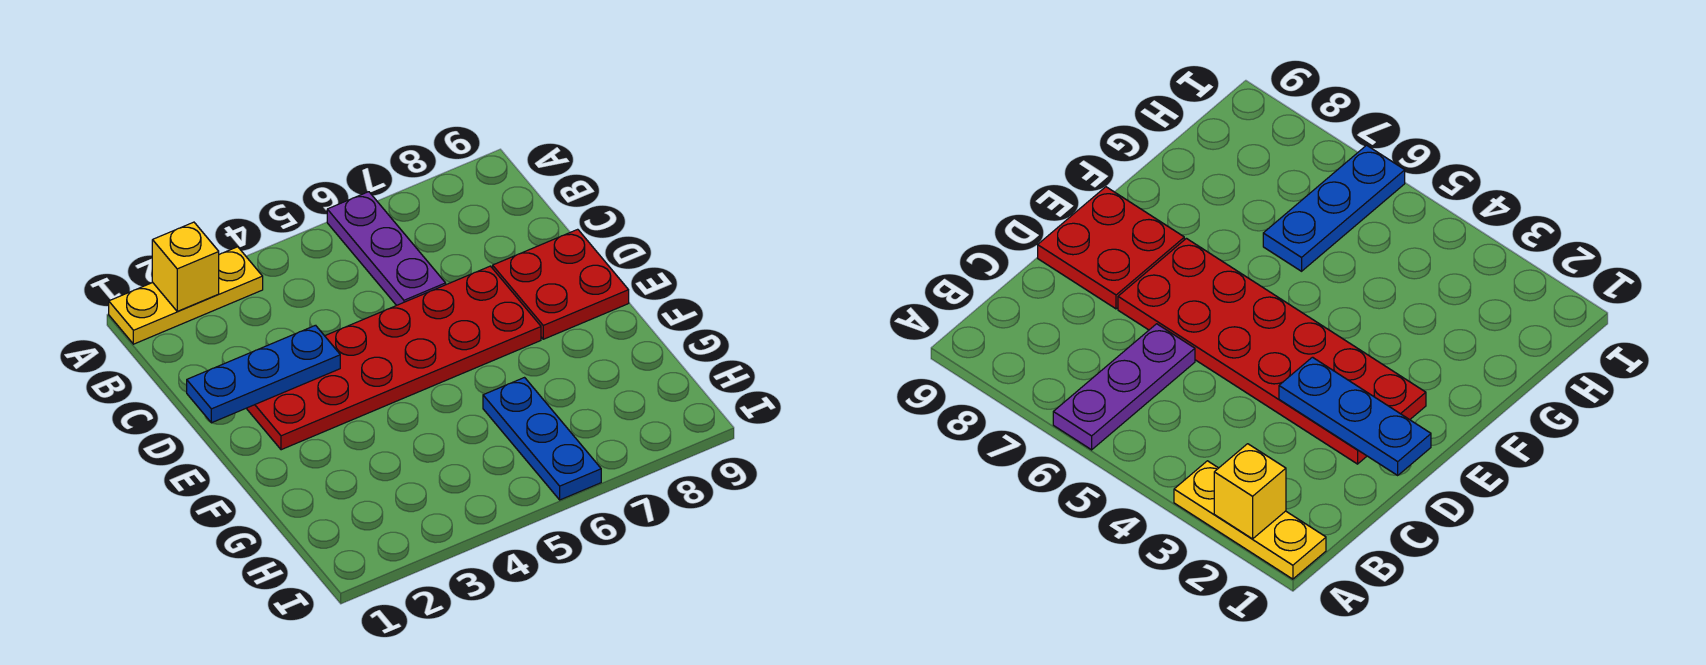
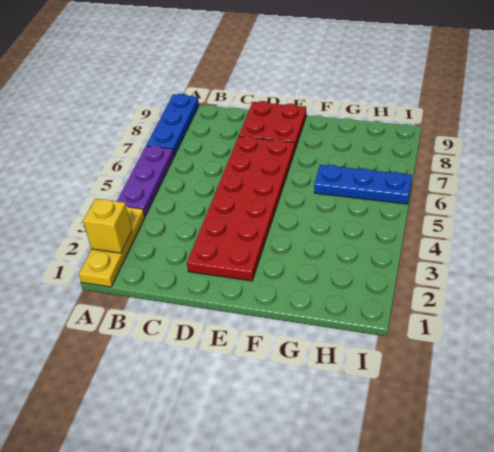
purple plate A6:C6 level 1 -> purple plate A4:A6 level 1
blue plate D1:D3 level 2 -> blue plate A7:A9 level 1

